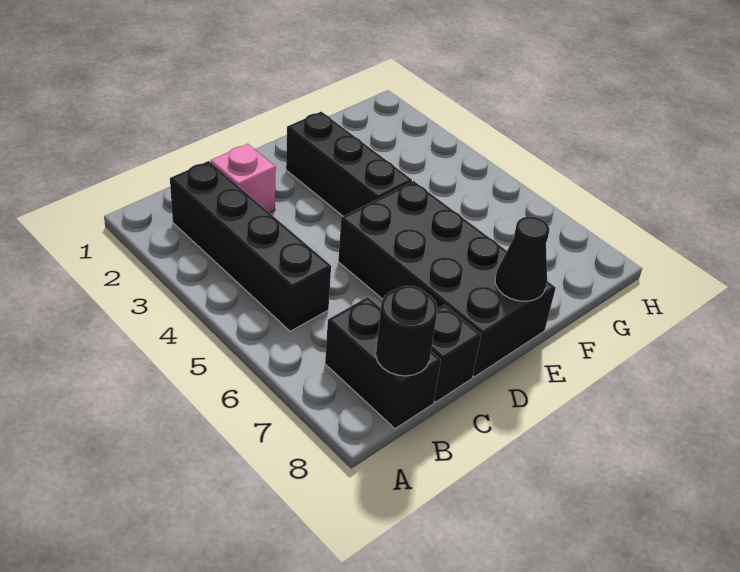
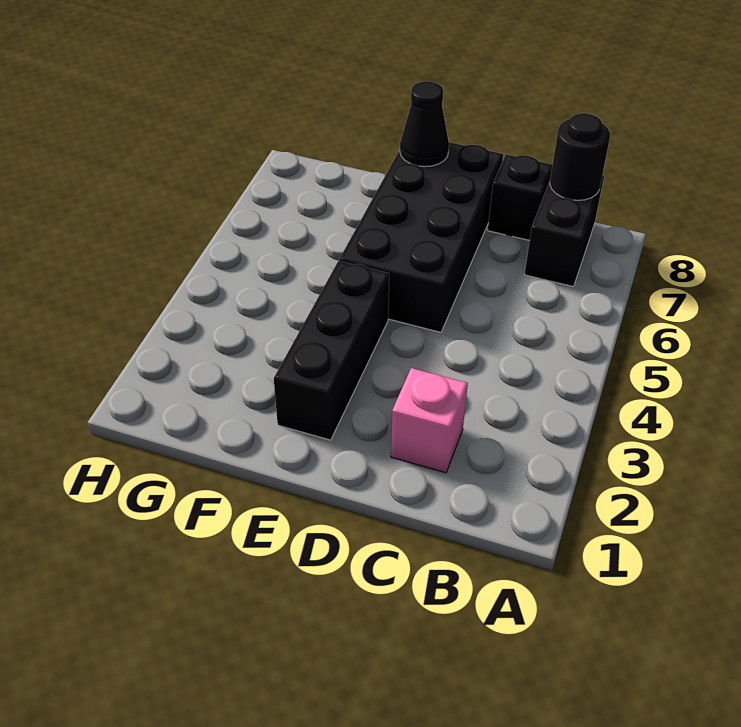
black brick B2:B5 level 1 -> none

